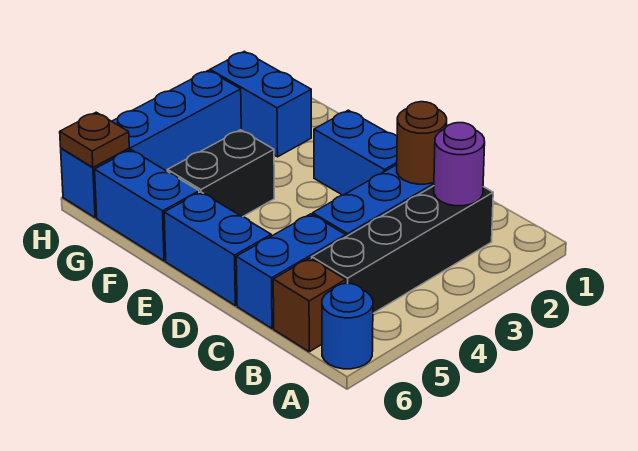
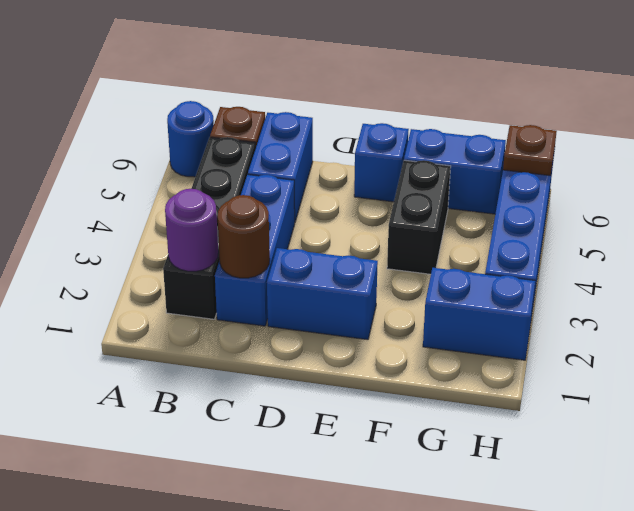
blue brick D6:E6 level 1 -> blue brick E6 level 1

